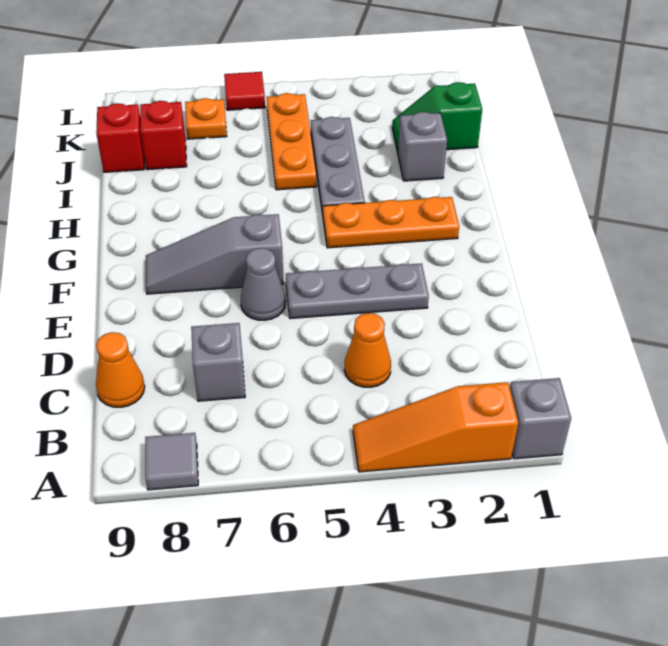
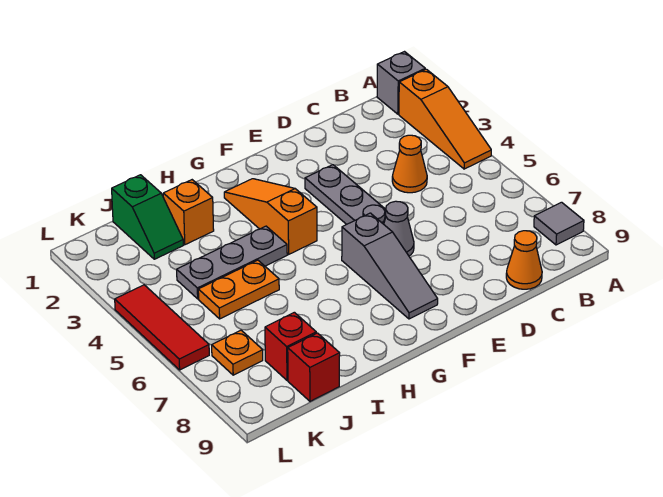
grey brick C7 level 1 -> none
orange plate G2:G4 level 1 -> orange slope G2:G4 level 1 top 4
grey brick I2 level 1 -> orange brick I2 level 1
orange plate I5:K5 level 1 -> orange plate I5:J5 level 1
red tile L6 level 1 -> red tile L4:L6 level 1

